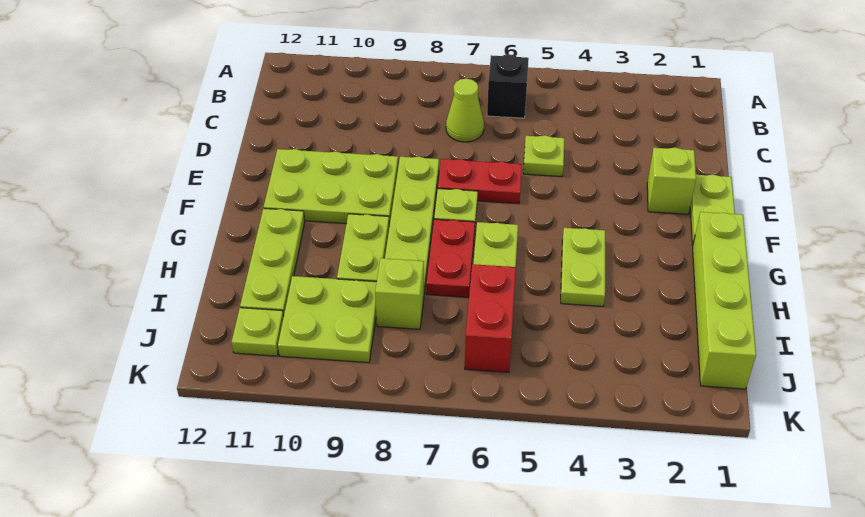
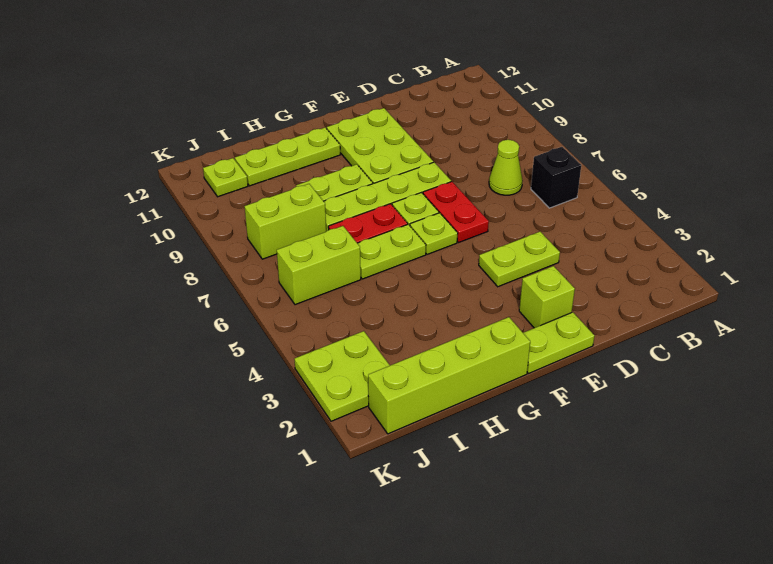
lime plate D5 level 1 -> lime plate F6 level 1
lime plate G4:H4 level 1 -> lime plate D4:E4 level 1
red brick I6:J6 level 1 -> lime brick I6:J6 level 1
lime brick I8 level 1 -> lime brick I8:J8 level 1
lime plate I9:J10 level 1 -> lime plate J2:K3 level 1

